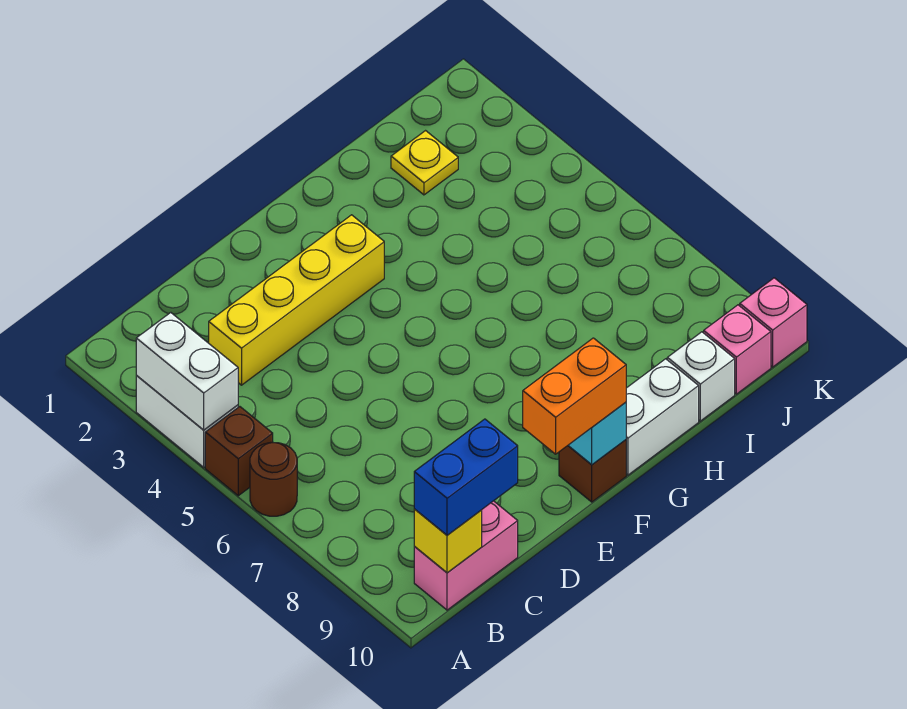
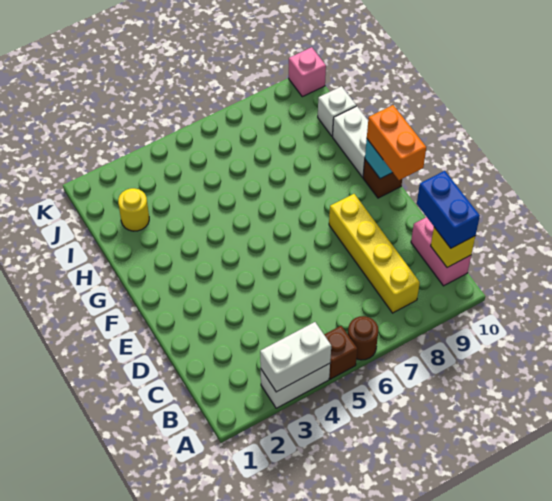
yellow brick C3:F3 level 1 -> yellow brick B8:E8 level 1
yellow plate I2 level 1 -> yellow round brick I2 level 1
pink brick J10 level 1 -> none

